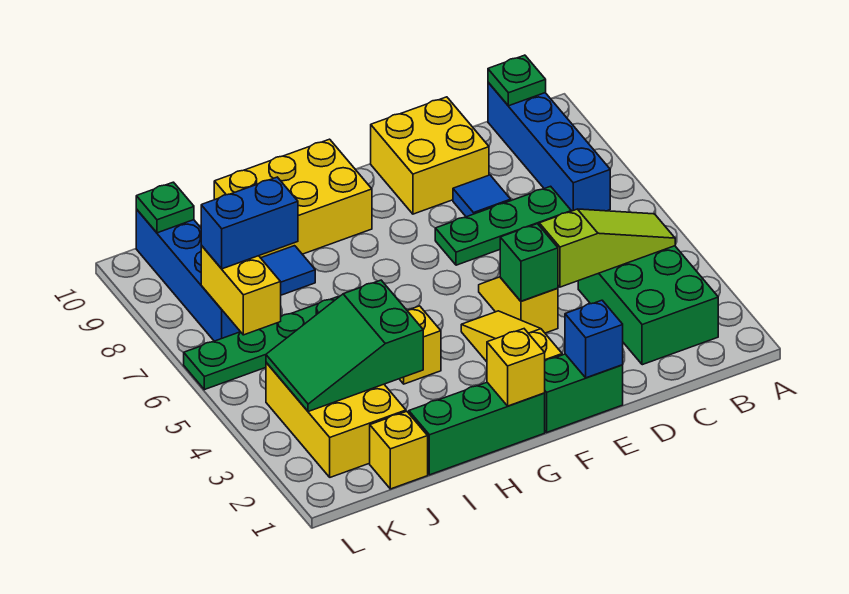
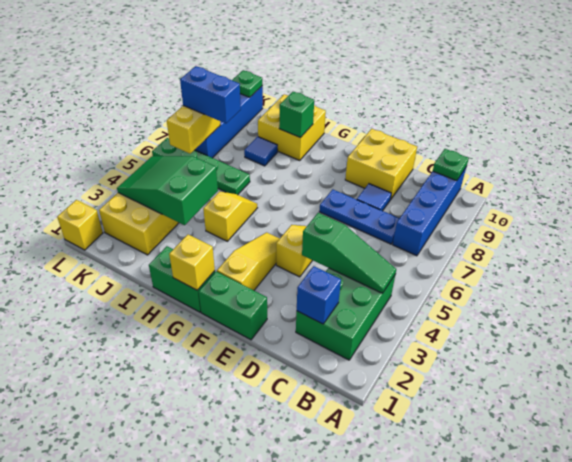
lime slope B4:D4 level 2 top D -> green slope B4:D4 level 2 top D
green plate C7:E7 level 1 -> blue plate C7:E7 level 1
blue brick E1 level 2 -> blue brick C2 level 2
green brick E4 level 2 -> green brick H9 level 2
green brick G1:I1 level 1 -> green brick G1:H1 level 1
yellow brick G9:I10 level 1 -> yellow brick H9:I10 level 1
yellow brick J1 level 1 -> yellow brick L1 level 1

